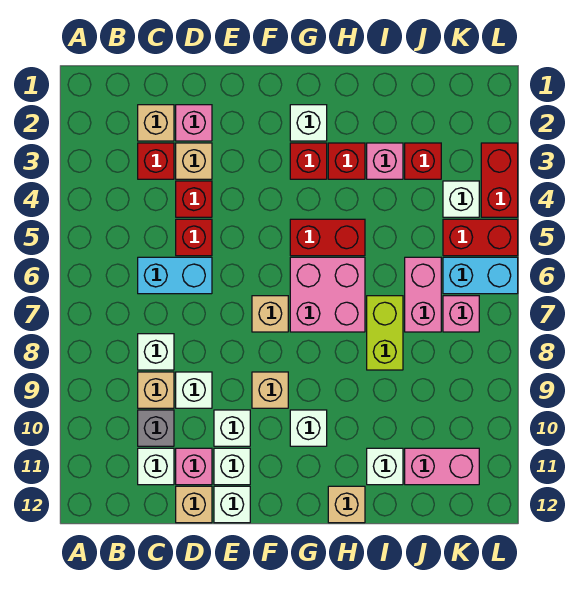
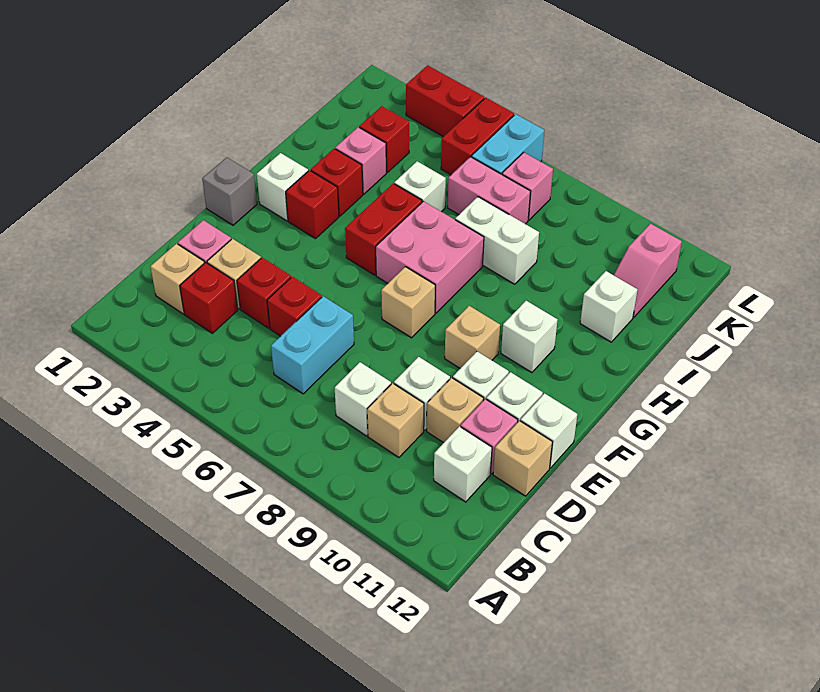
grey brick C10 level 1 -> grey brick F1 level 1
tan brick H12 level 1 -> tan brick D10 level 1
lime brick I7:I8 level 1 -> white brick I7:I8 level 1
pink brick J11:K11 level 1 -> pink slope J11:K11 level 1 top K
white brick K4 level 1 -> white brick I5 level 1

